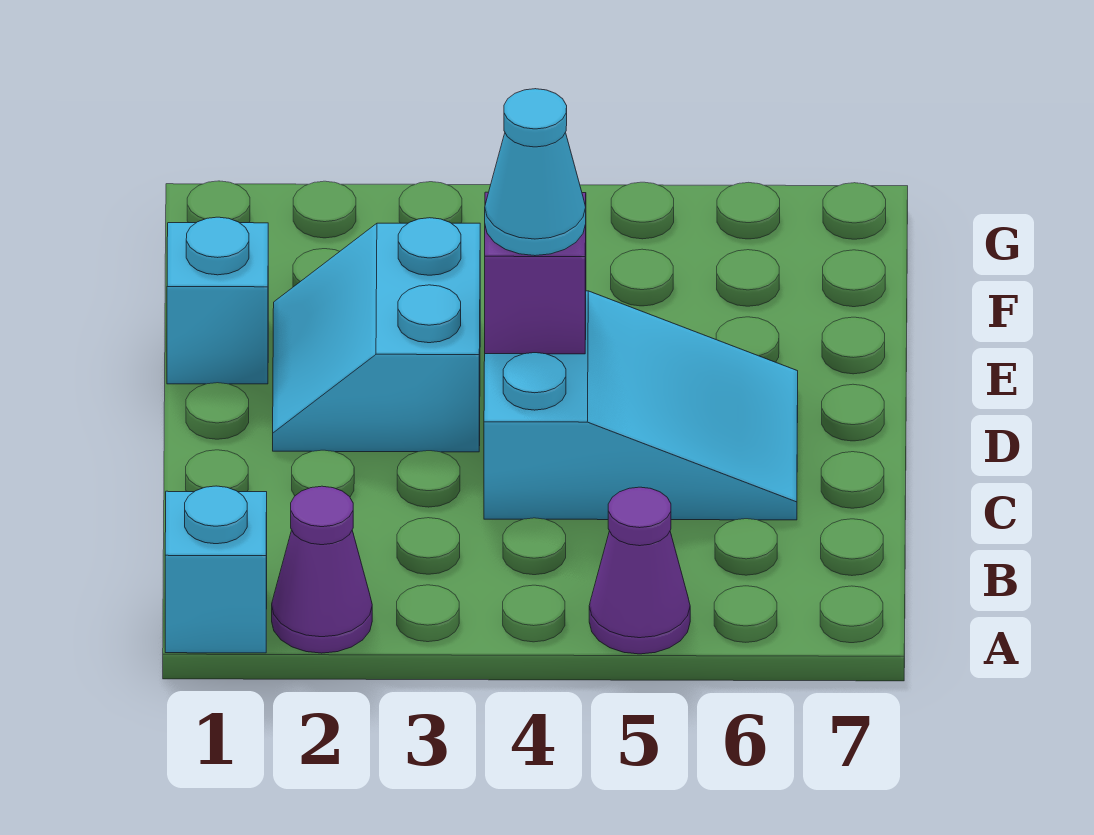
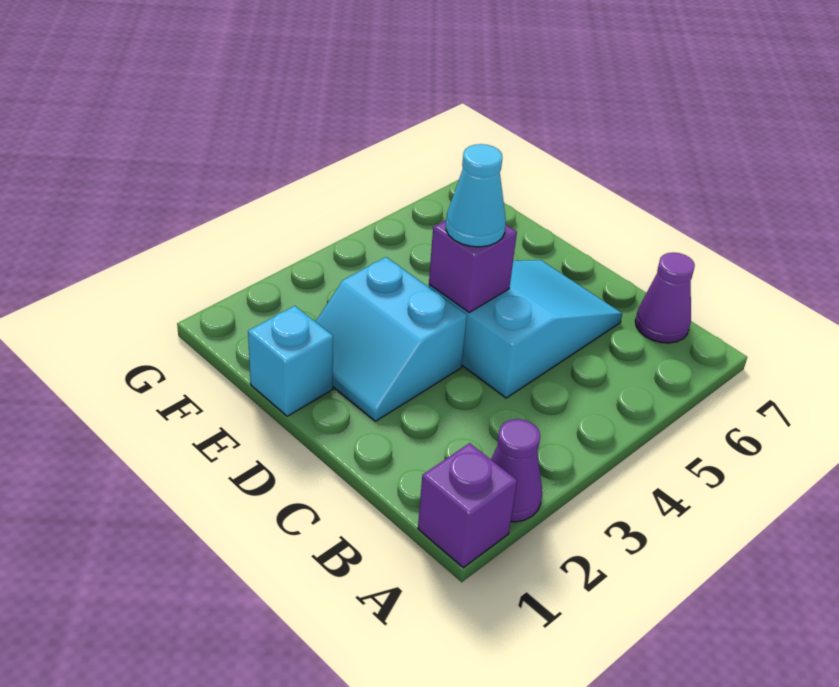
cyan brick A1 level 1 -> purple brick A1 level 1
purple cone A5 level 1 -> purple cone B7 level 1

